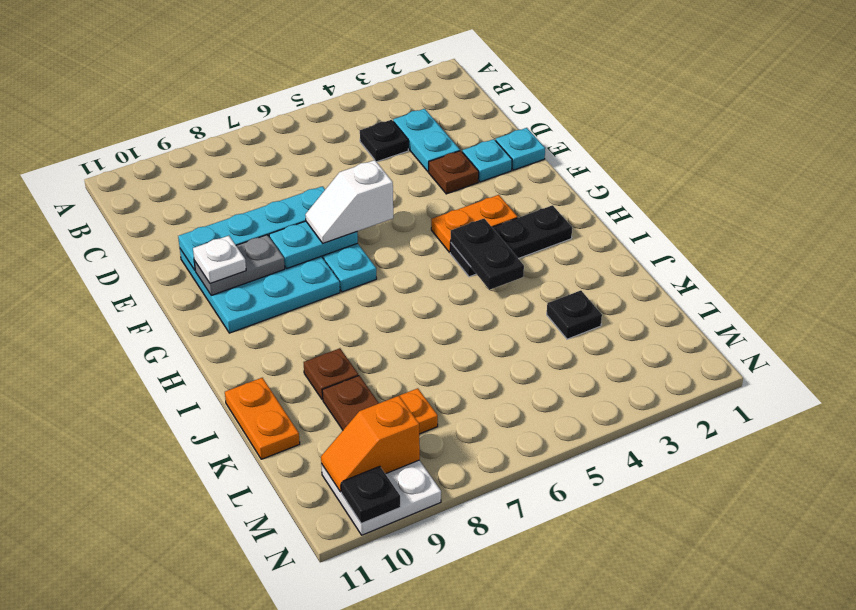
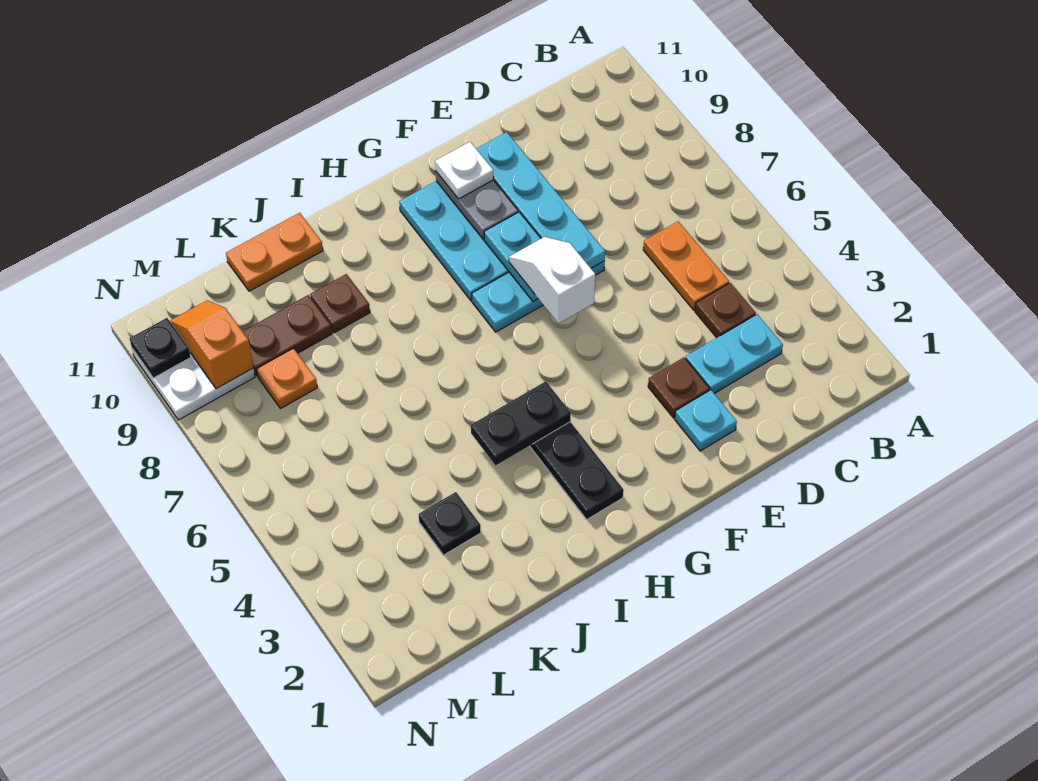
black plate C4 level 1 -> brown plate C4 level 1
cyan plate E1 level 1 -> none
orange plate G3:G4 level 1 -> orange plate C5:C6 level 1

